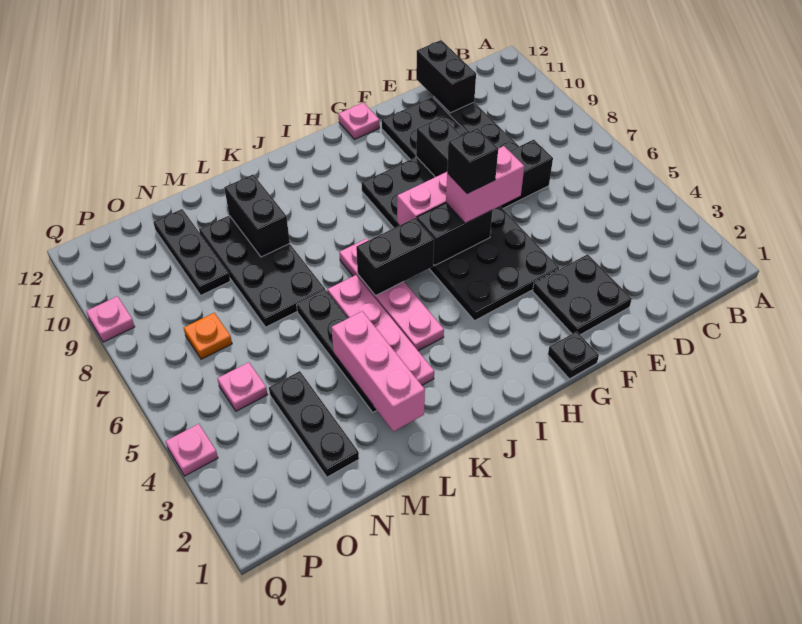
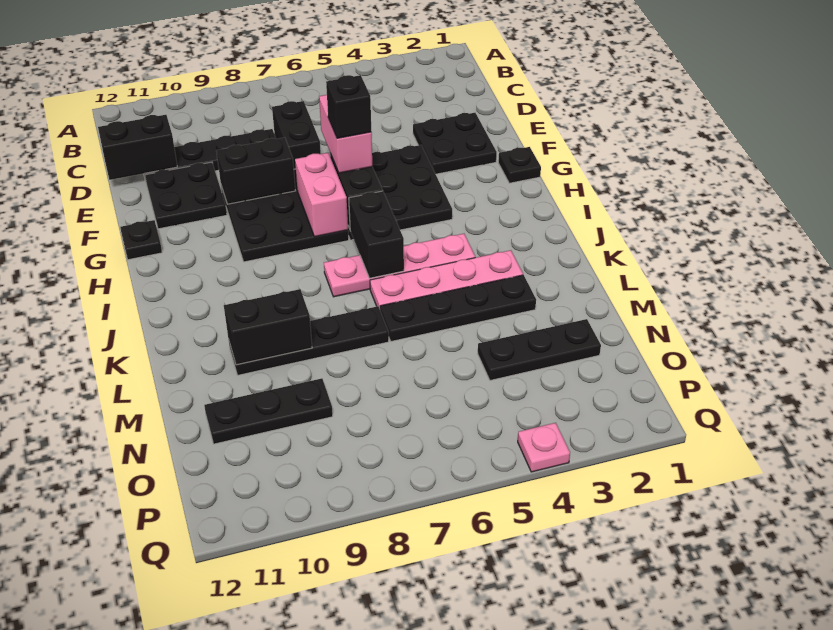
pink plate G12 level 1 -> black plate G12 level 1
pink brick L2:L4 level 2 -> none
black plate L7:M10 level 1 -> black plate L7:L10 level 1
pink plate O5 level 1 -> none
orange plate O7 level 1 -> none
pink plate Q9 level 1 -> none

